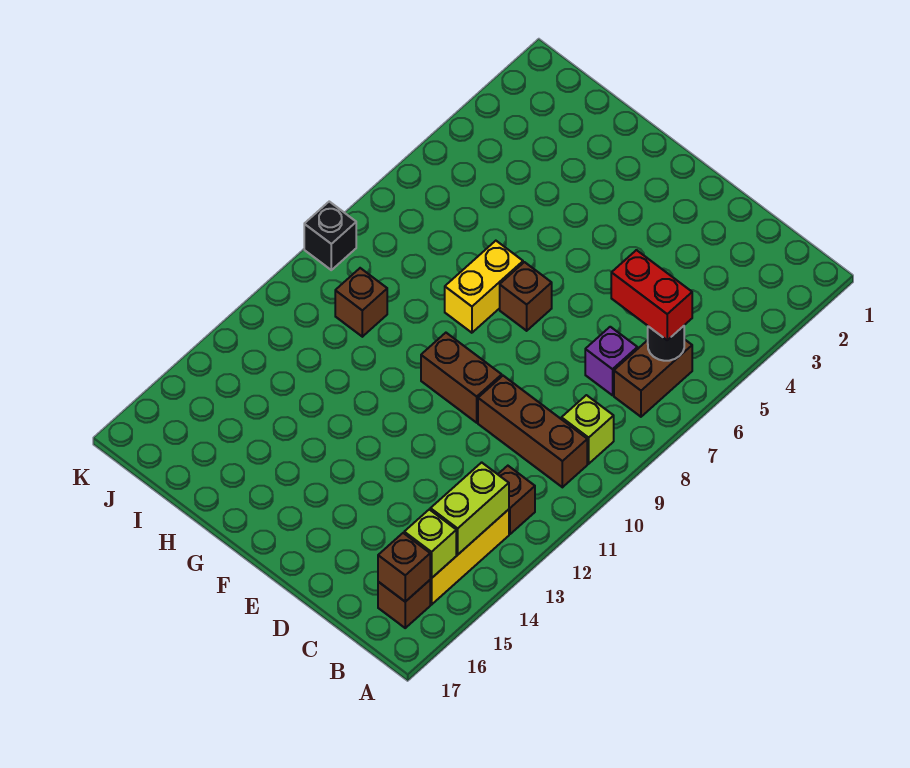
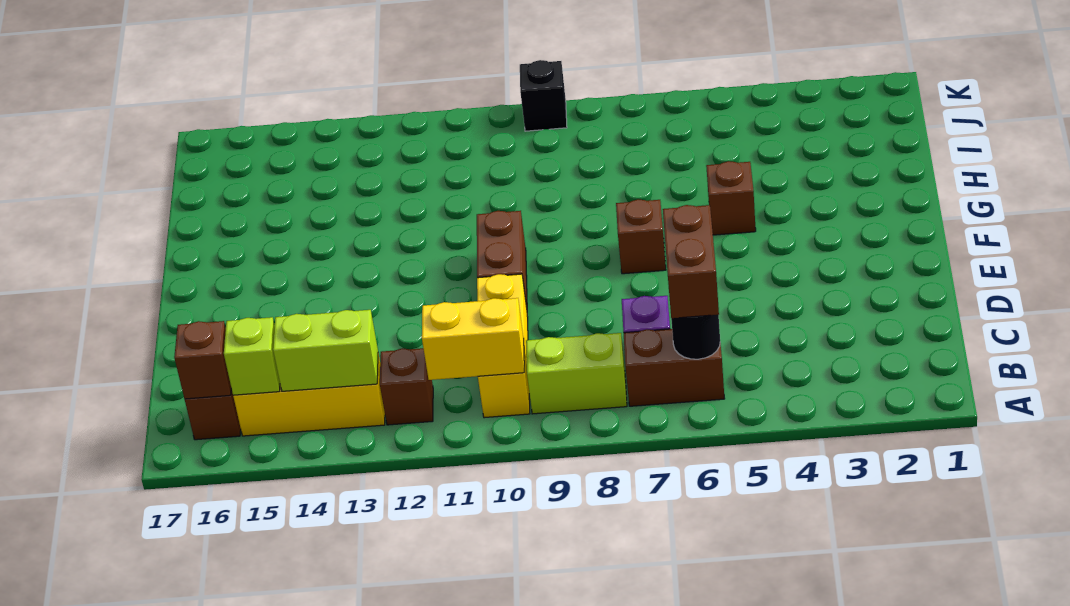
red brick B6:C6 level 3 -> brown brick B6:C6 level 3
lime brick B9 level 1 -> lime brick B8:B9 level 1
brown brick B10:D10 level 1 -> yellow brick B10:D10 level 1
yellow brick G7:G8 level 1 -> yellow brick B10:B11 level 2
brown brick I10 level 1 -> brown brick G5 level 1

